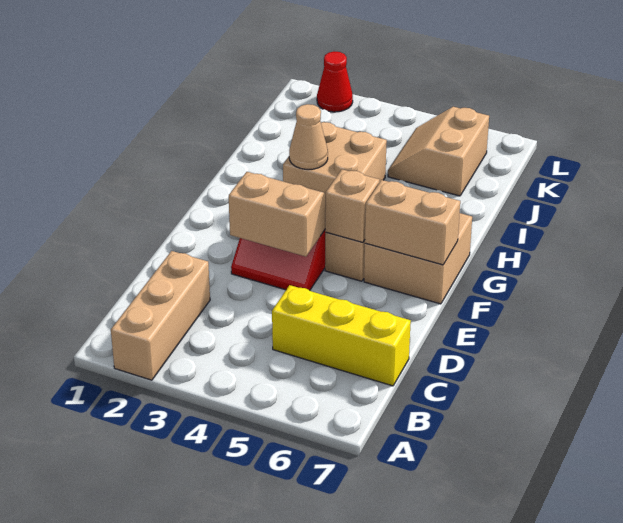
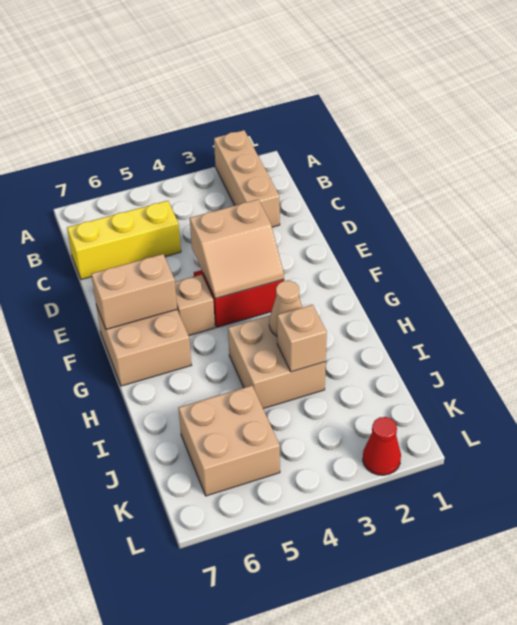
tan brick F5 level 2 -> tan brick I3 level 2
tan slope J5:K6 level 1 top 6 -> tan brick J5:K6 level 1

